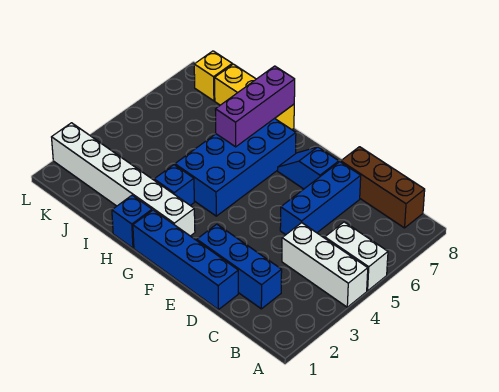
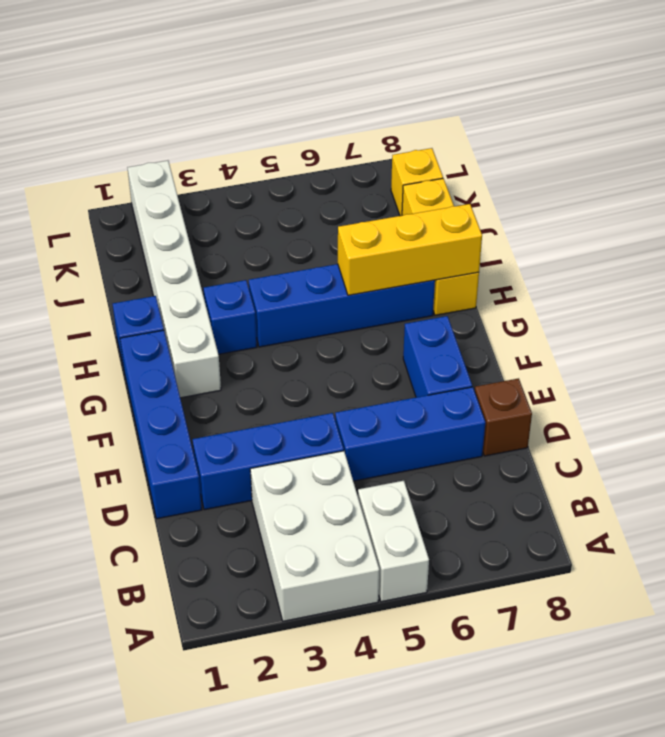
white brick A4:C4 level 1 -> white brick A3:C4 level 1
brown brick B8:D8 level 1 -> brown brick D8 level 1
blue brick C2:E2 level 1 -> blue brick D2:D4 level 1
blue slope E7:F7 level 1 top E -> blue brick E7:F7 level 1
blue brick G4:H7 level 1 -> blue brick H4:H7 level 1
purple brick H6:H8 level 2 -> yellow brick H6:H8 level 2

